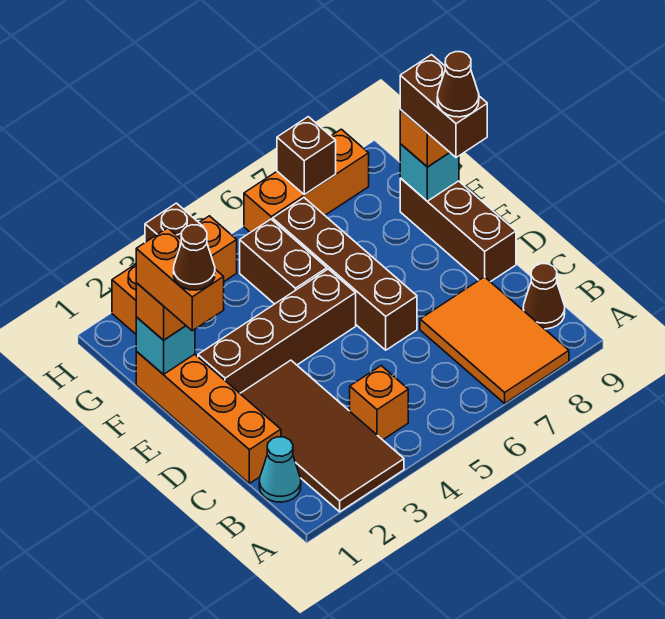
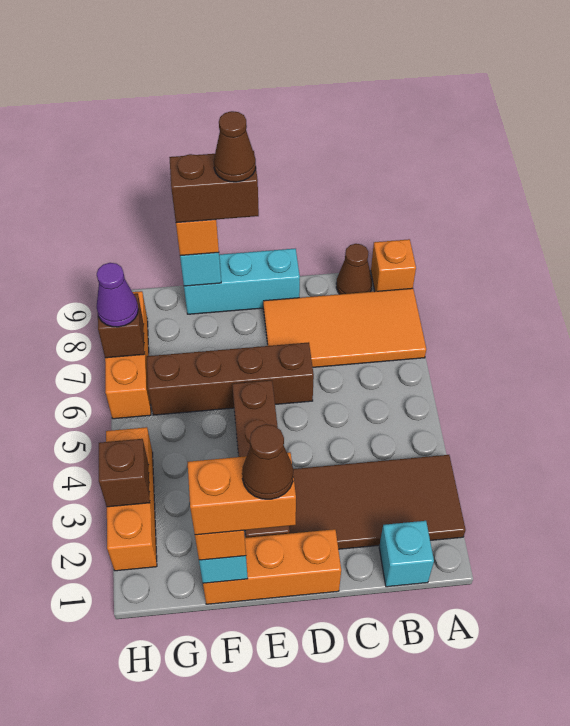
orange tile A7:C8 level 1 -> orange tile A7:D8 level 1
cyan cone B1 level 1 -> cyan brick B1 level 1
orange brick B4 level 1 -> orange brick A9 level 1
orange brick C1:F1 level 1 -> orange brick D1:F1 level 1
brown brick D9:F9 level 1 -> cyan brick D9:F9 level 1
brown brick F5:G5 level 1 -> none
none -> purple cone H7 level 3

